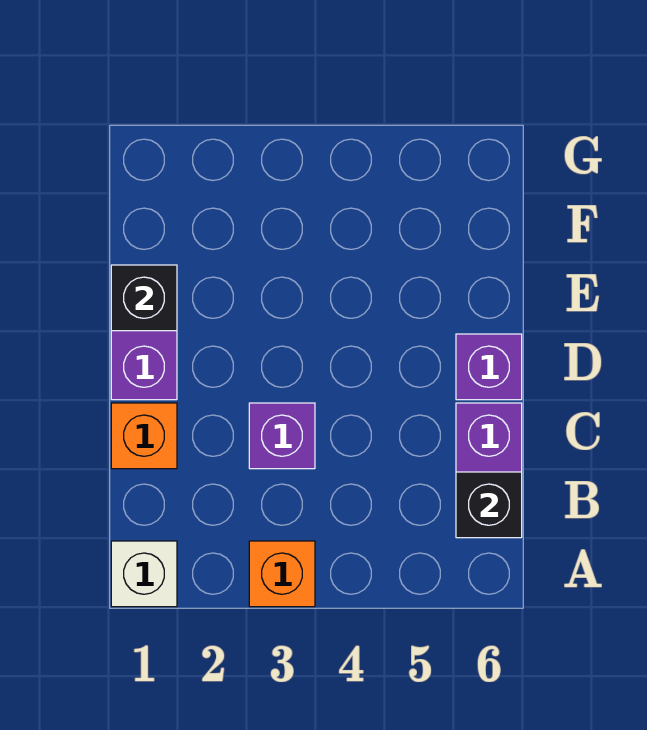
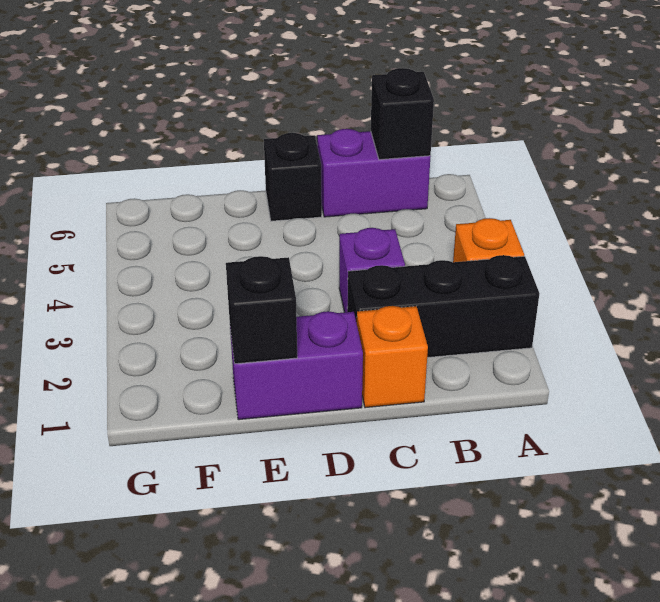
white brick A1 level 1 -> none
none -> black brick A2:C2 level 1
purple brick D6 level 1 -> black brick D6 level 1

